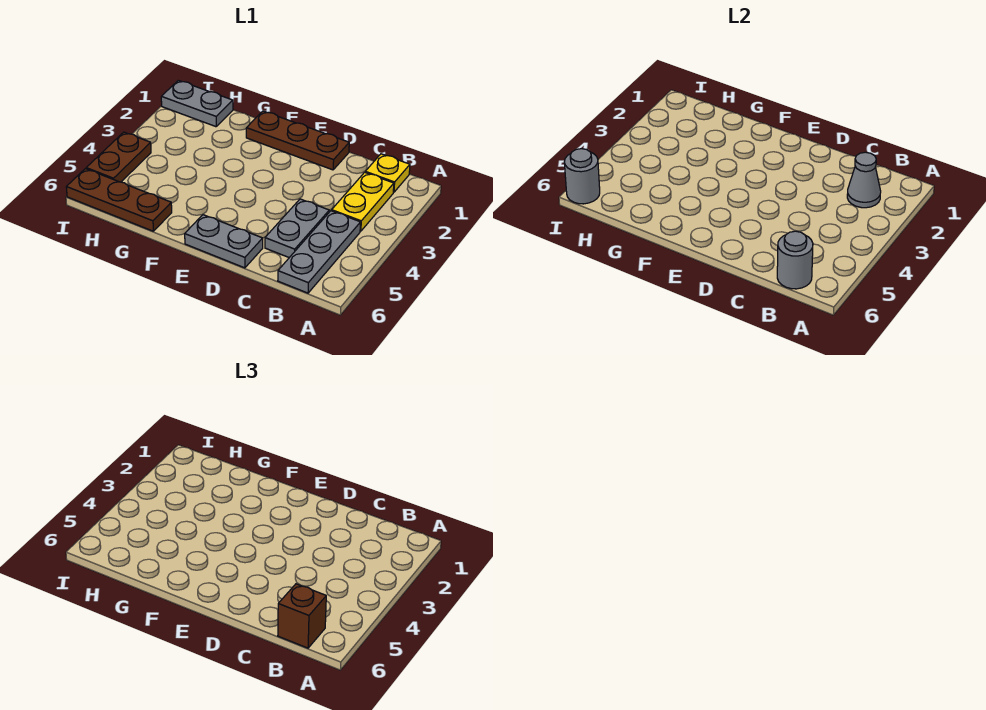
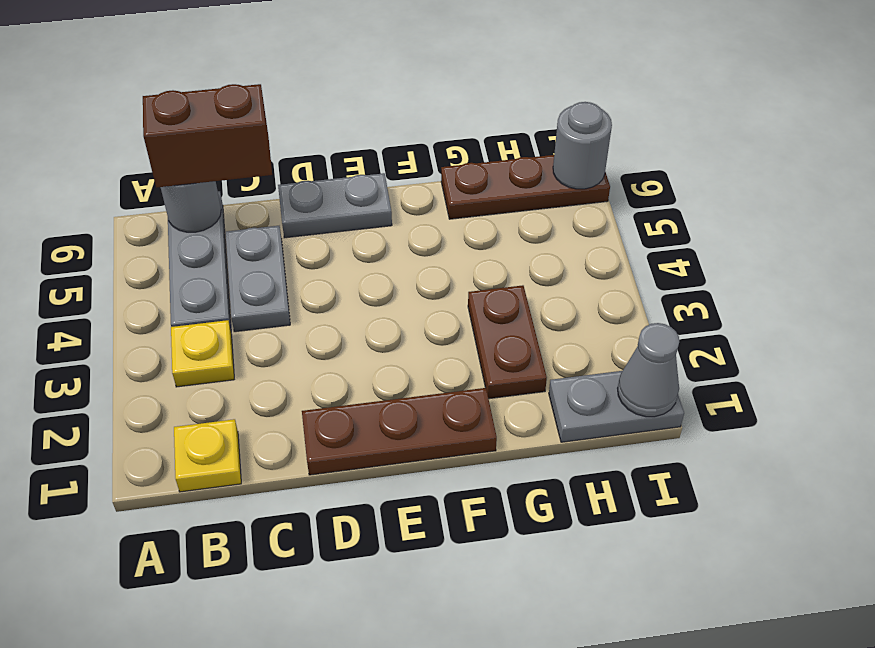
yellow plate B2:B3 level 1 -> yellow plate B3 level 1
grey cone B2 level 2 -> grey cone I1 level 2
brown brick B6 level 3 -> brown brick B6:C6 level 3
brown plate I4:I5 level 1 -> brown plate G2:G3 level 1

